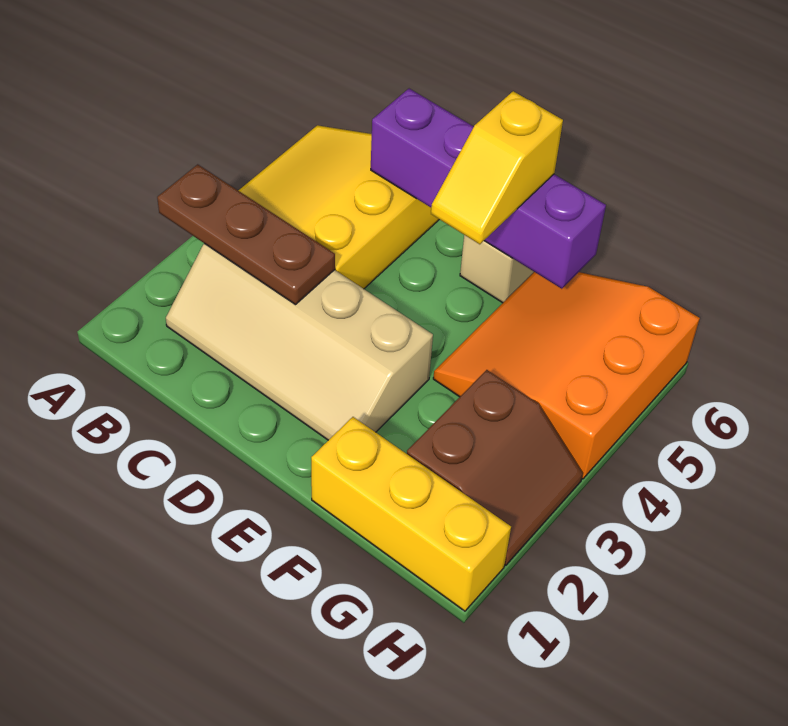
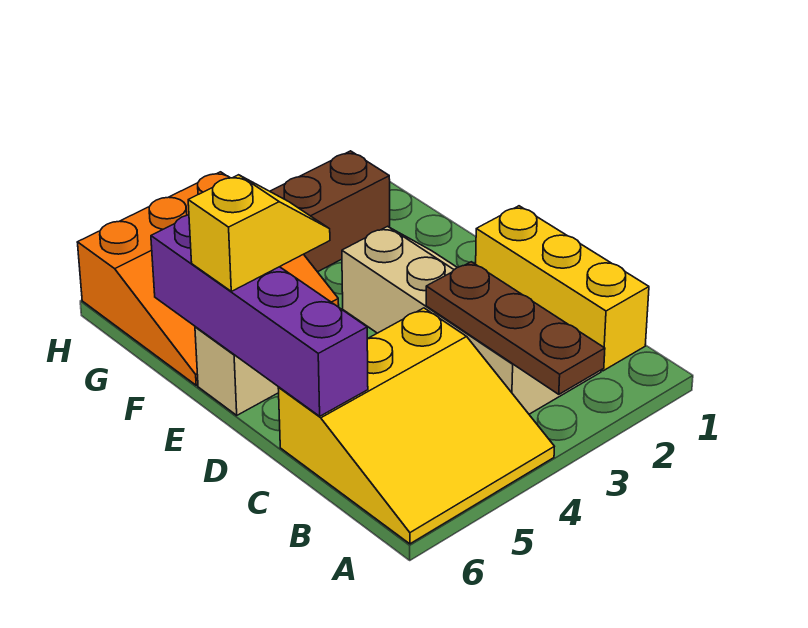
yellow brick F1:H1 level 1 -> yellow brick B1:D1 level 1

